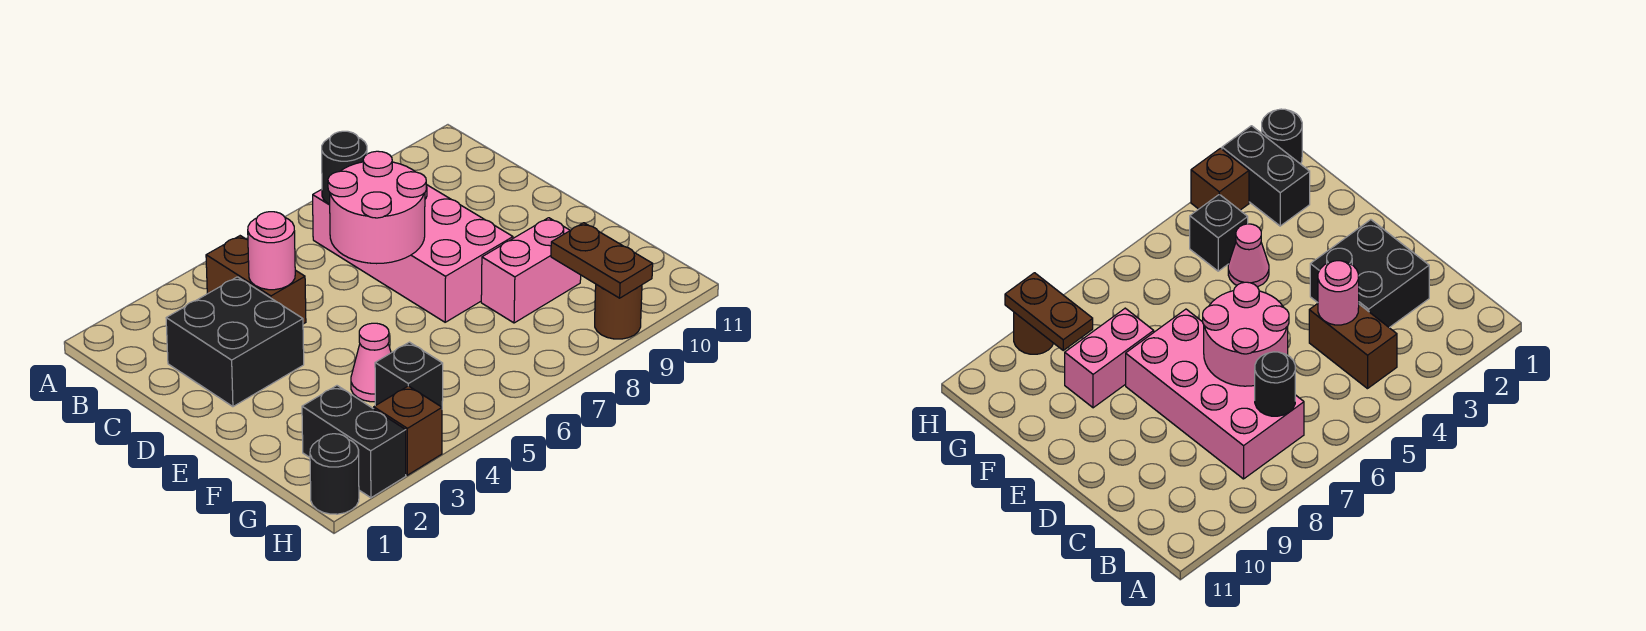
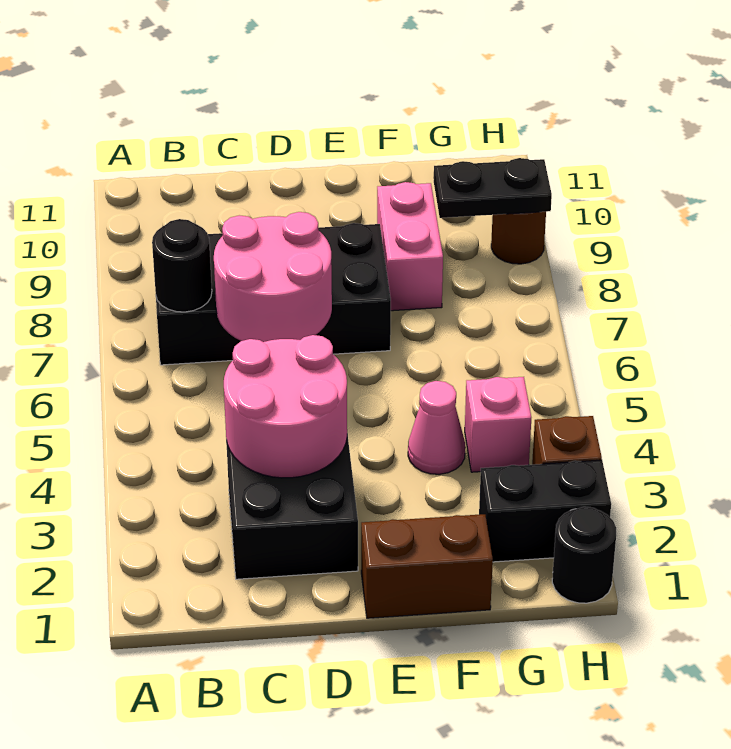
brown brick B4:C4 level 1 -> brown brick E1:F1 level 1
pink brick B7:E8 level 1 -> black brick B7:E8 level 1
pink round brick C4 level 2 -> pink round brick C3:D4 level 2
black brick G4 level 1 -> pink brick G4 level 1
brown plate G9:H9 level 2 -> black plate G9:H9 level 2

